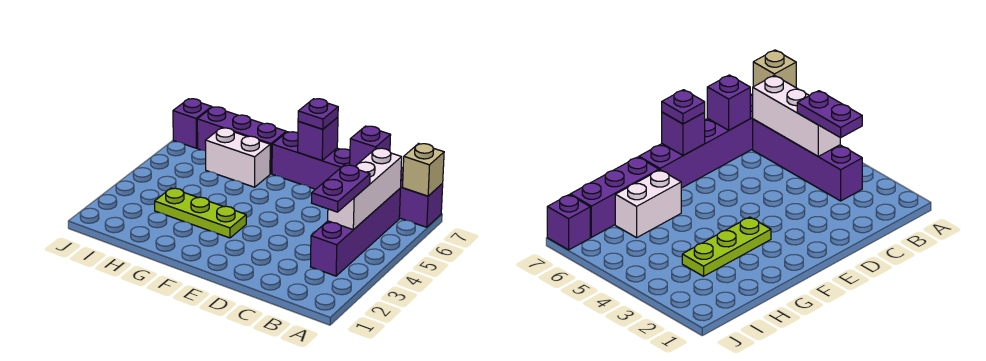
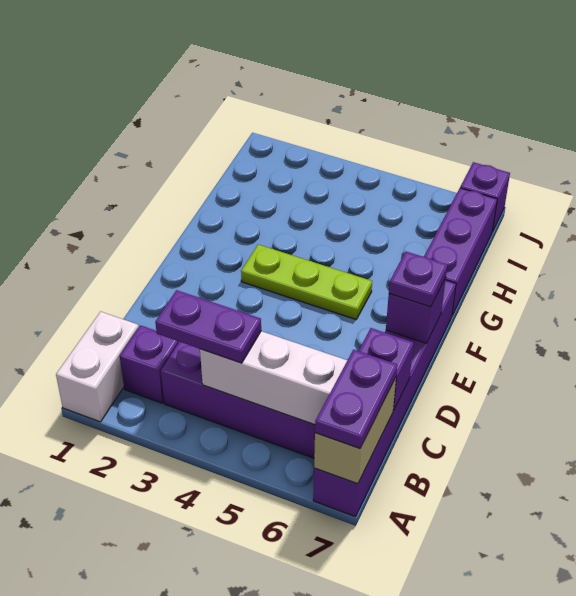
tan brick A7 level 2 -> tan brick A7:B7 level 2
none -> purple plate A7:B7 level 3
none -> purple brick B2 level 1
lime plate F3:H3 level 1 -> lime plate F3:F5 level 1
white brick G6:H6 level 1 -> white brick A1:B1 level 1

